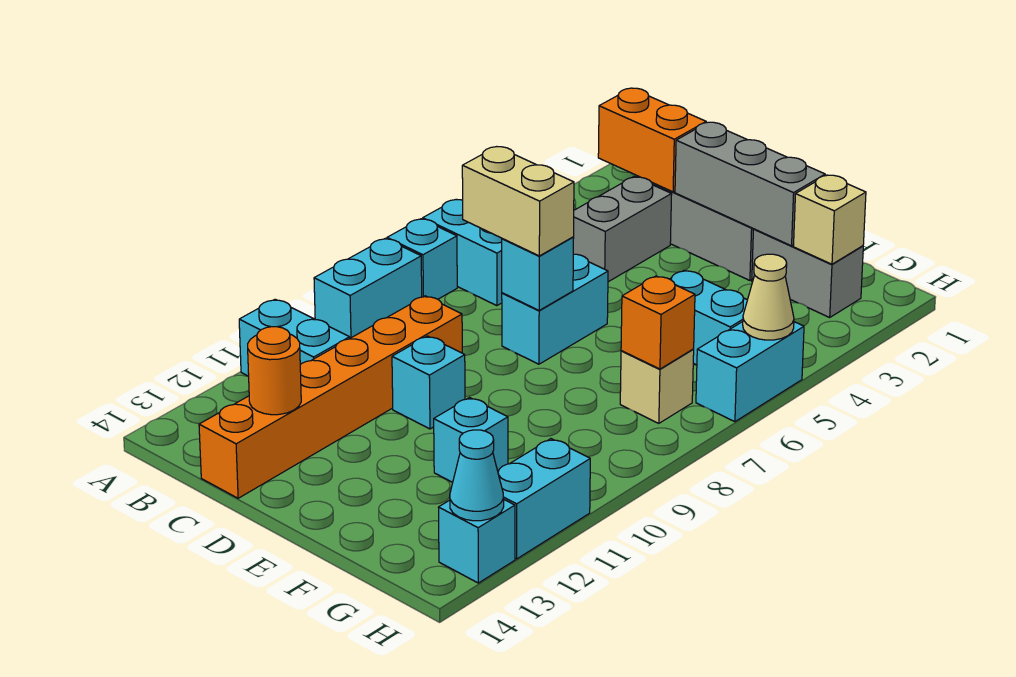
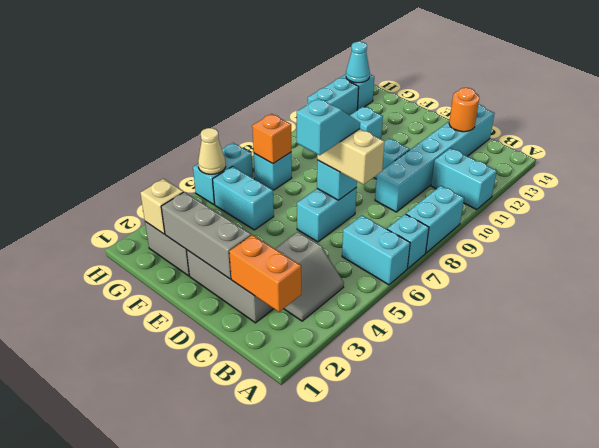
orange brick C9:C14 level 1 -> cyan brick C9:C14 level 1
none -> cyan slope D6:D7 level 4 top 6
tan brick G7 level 1 -> cyan brick G7 level 1

